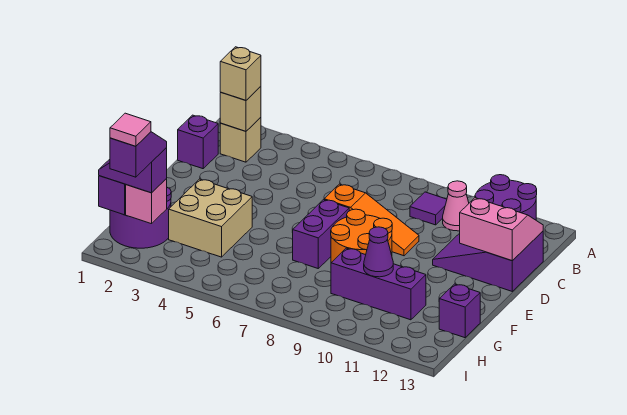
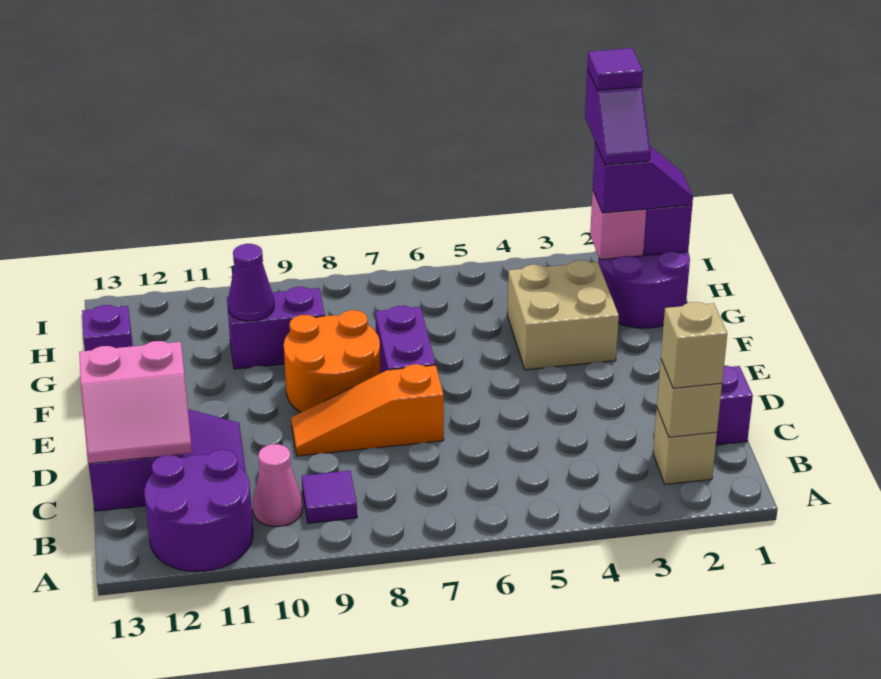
purple brick G9:G11 level 1 -> purple brick G9:G10 level 1
pink tile I2 level 5 -> purple tile I2 level 5

